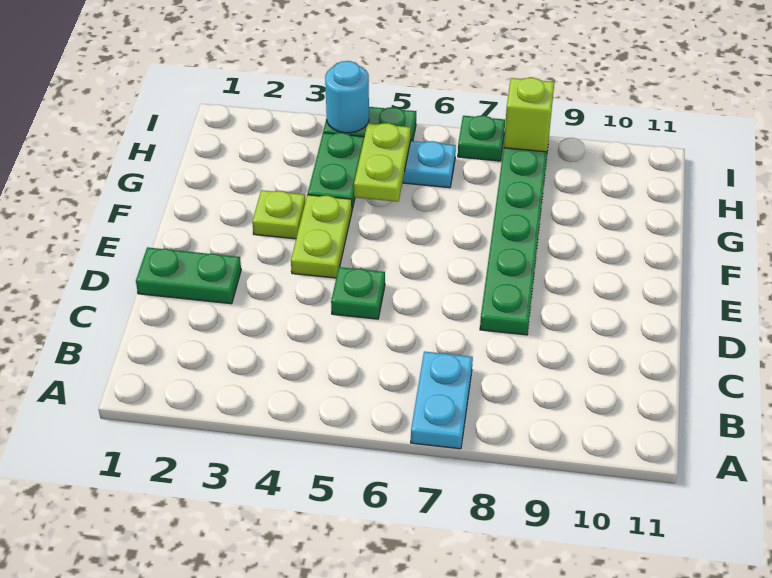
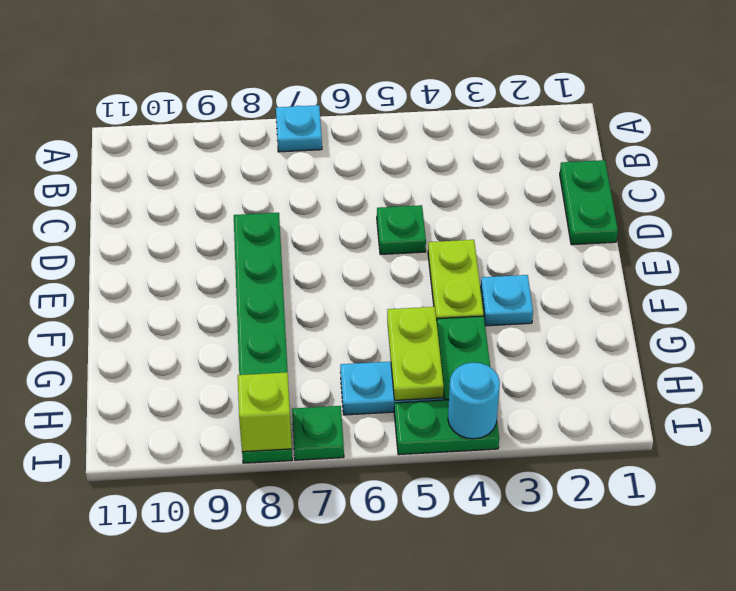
cyan plate A7:B7 level 1 -> cyan plate A7 level 1
green plate D1:D2 level 1 -> green plate C1:D1 level 1
lime plate F3 level 1 -> cyan plate F3 level 1

